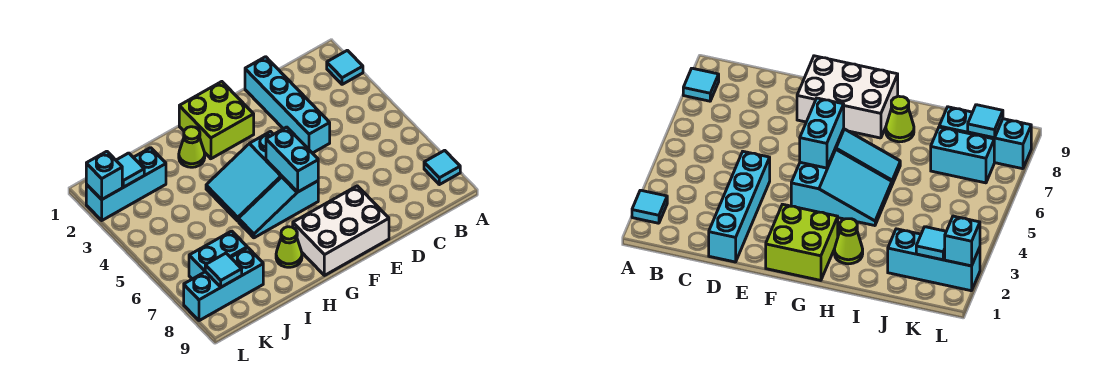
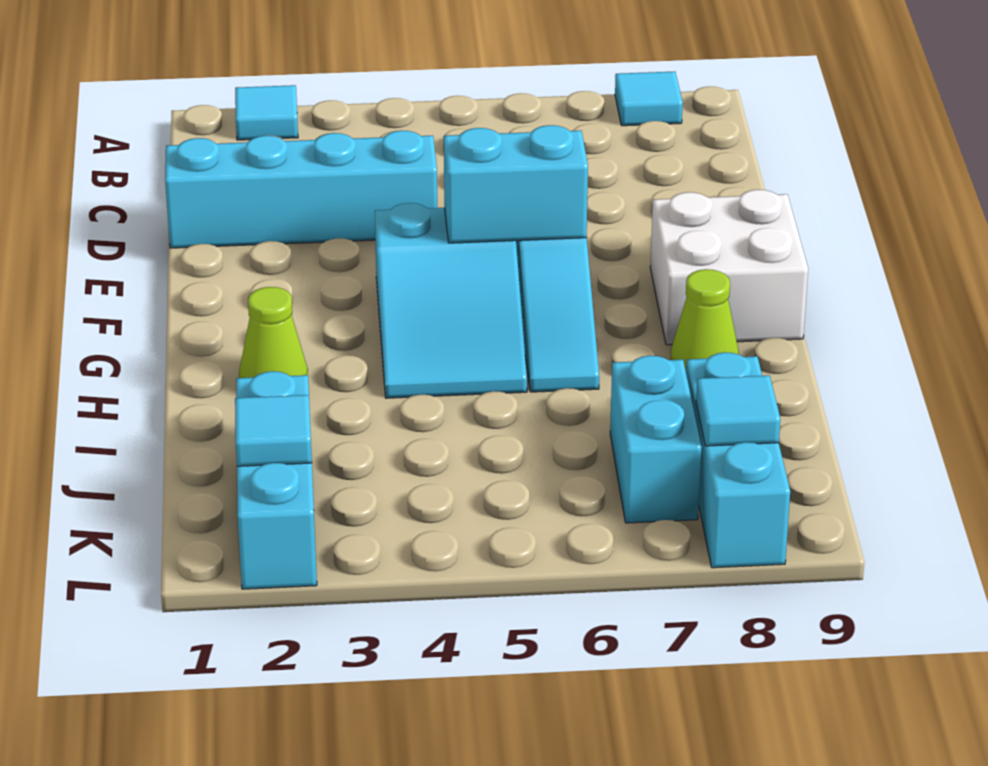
white brick E8:G9 level 1 -> white brick F8:G9 level 1
lime brick F1:G2 level 1 -> none
cyan brick L2 level 2 -> none

